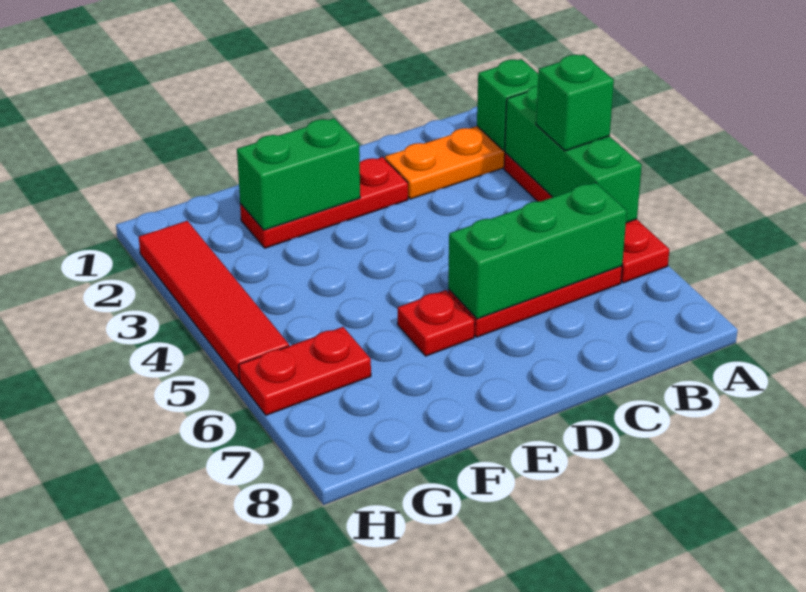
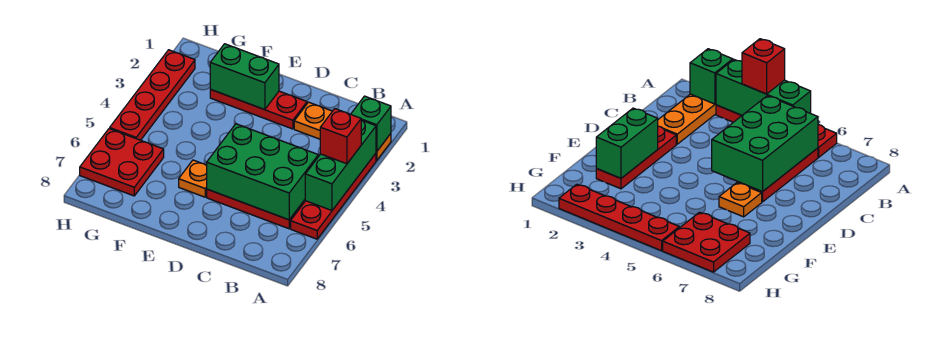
green brick A4 level 3 -> red brick A4 level 3
green brick B6:D6 level 2 -> green brick B5:D6 level 2
red plate E6 level 1 -> orange plate E6 level 1
red plate G6:H6 level 1 -> red plate G6:H7 level 1
red tile H2:H5 level 1 -> red plate H2:H5 level 1

